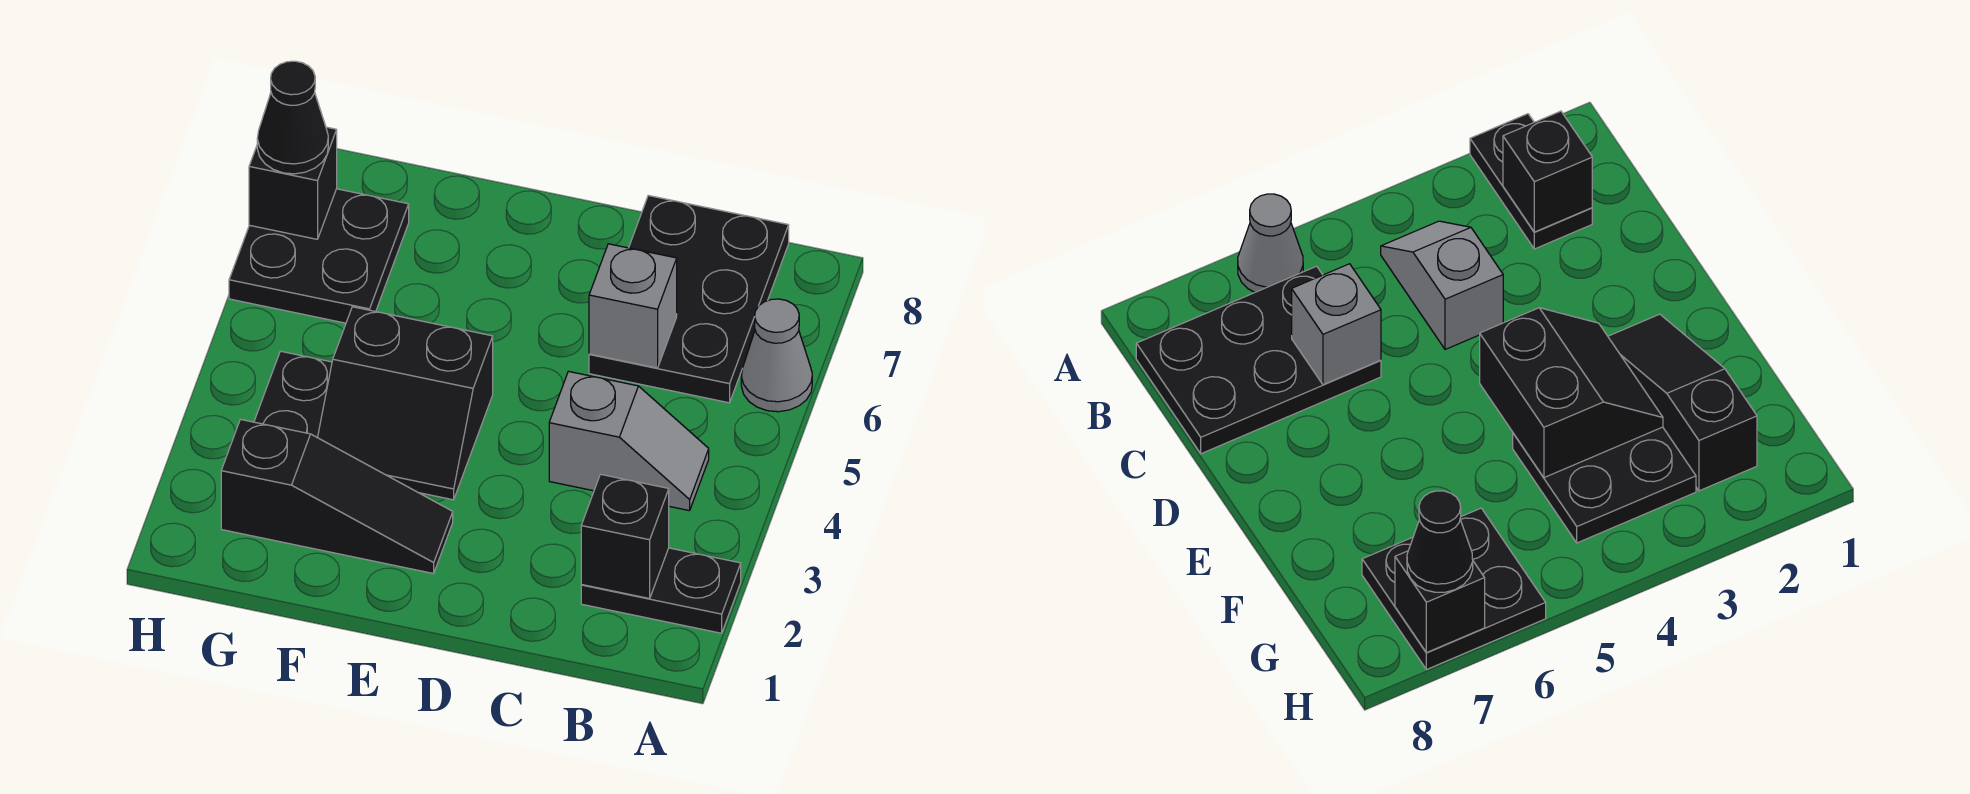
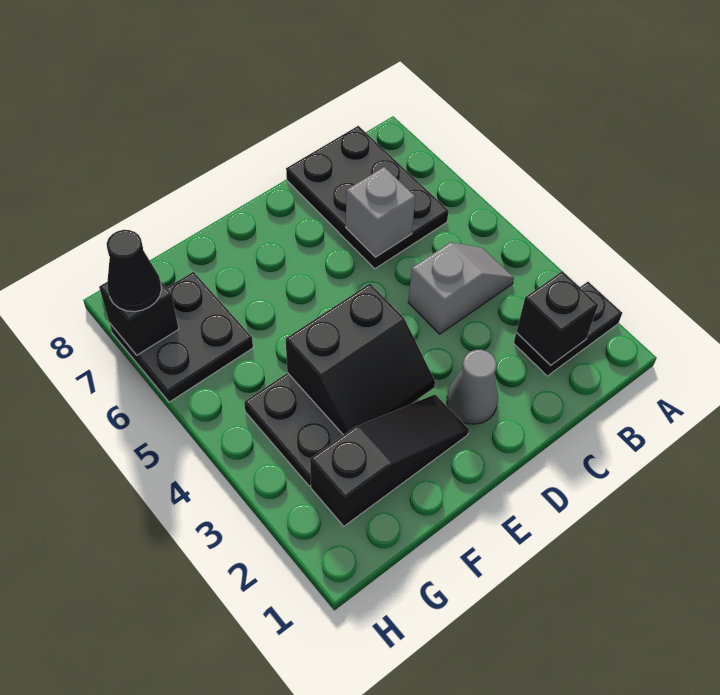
grey cone A6 level 1 -> grey cone D2 level 1

